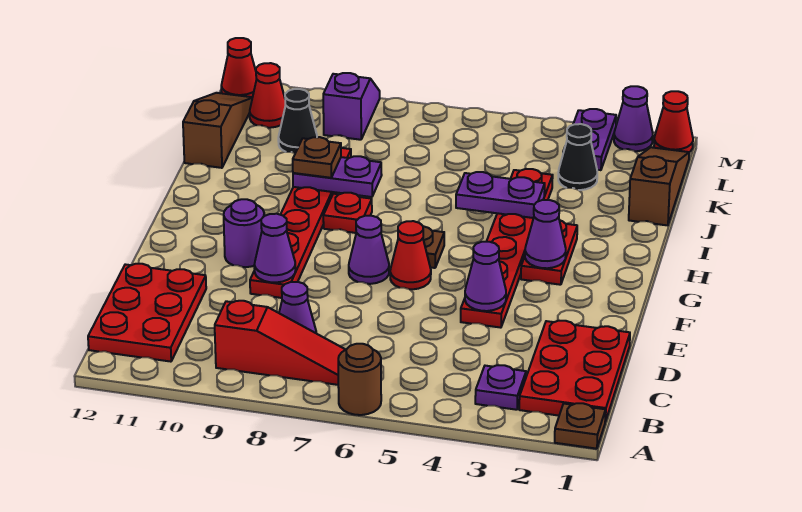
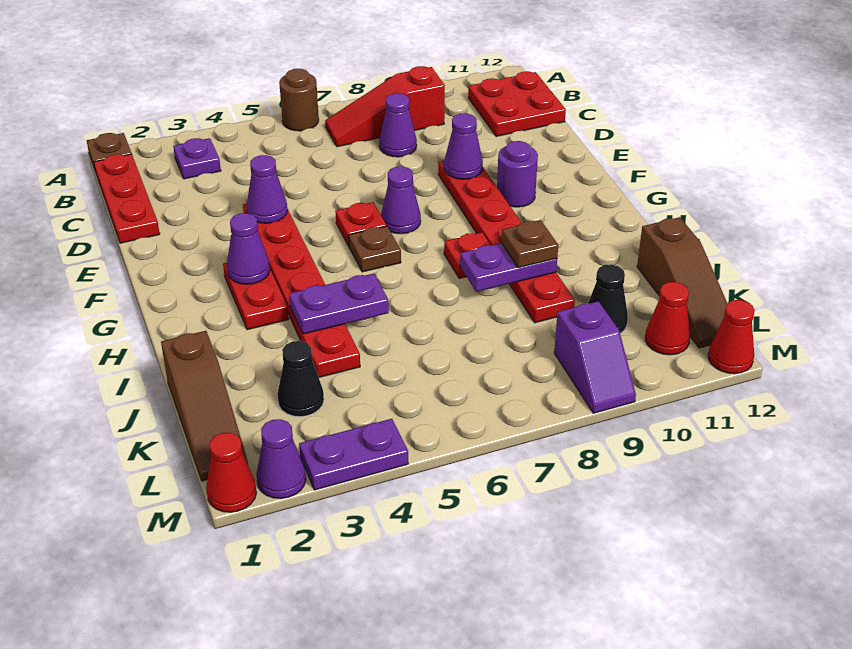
red plate B1:D2 level 1 -> red plate B1:D1 level 1
red plate B11:D12 level 1 -> red plate B11:C12 level 1
red cone F6 level 1 -> red plate F6 level 1
purple plate L3:M3 level 1 -> purple plate M3:M4 level 1

